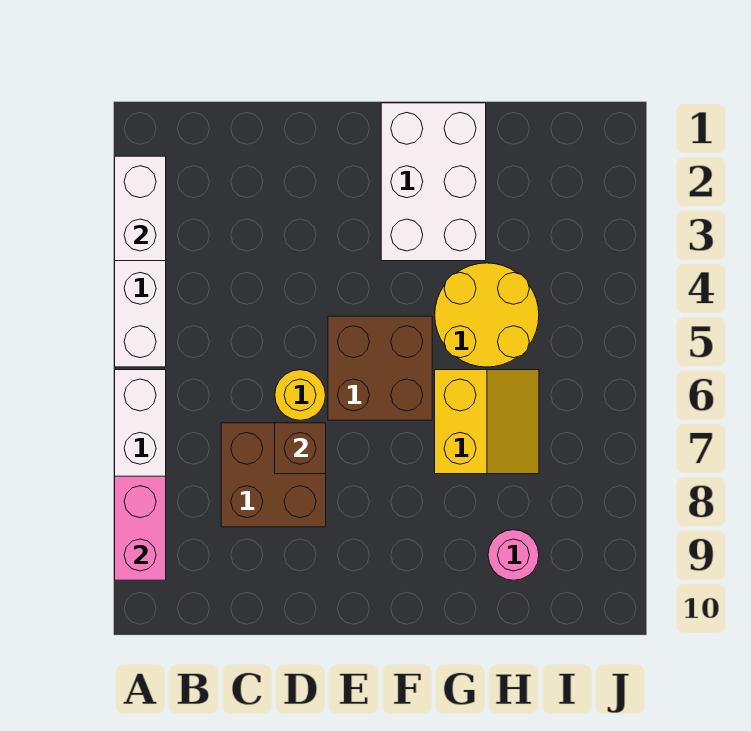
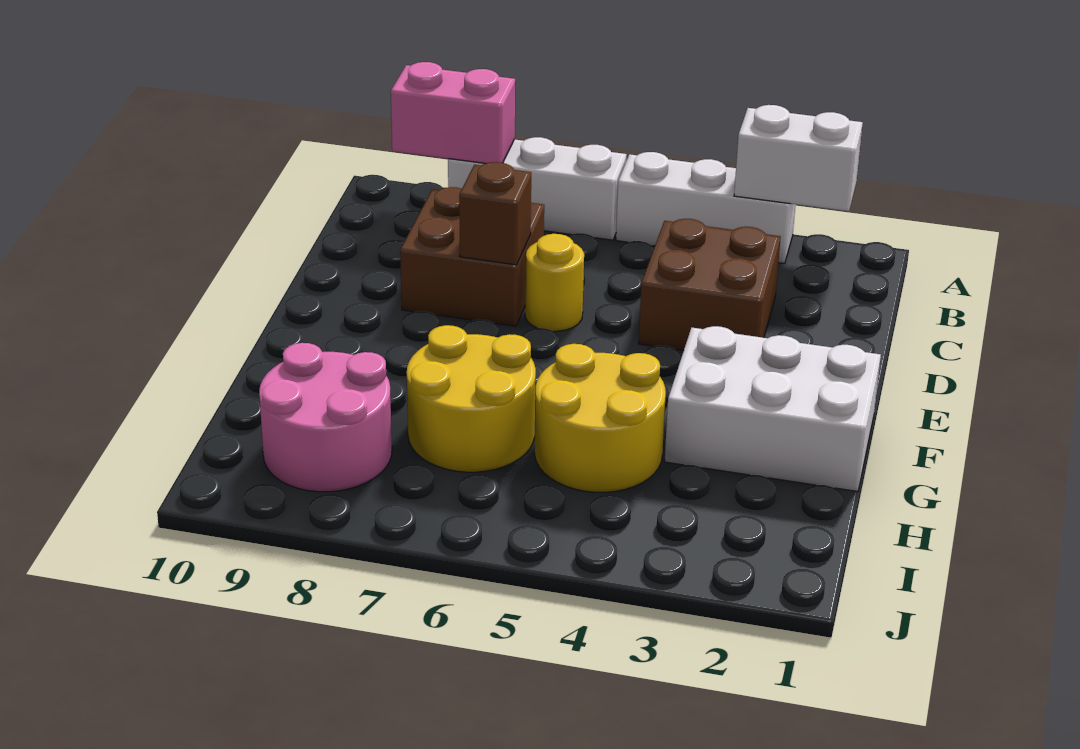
brown brick E5:F6 level 1 -> brown brick C3:D4 level 1
yellow slope G6:H7 level 1 top G -> yellow round brick G6:H7 level 1
pink round brick H9 level 1 -> pink round brick H8:I9 level 1

